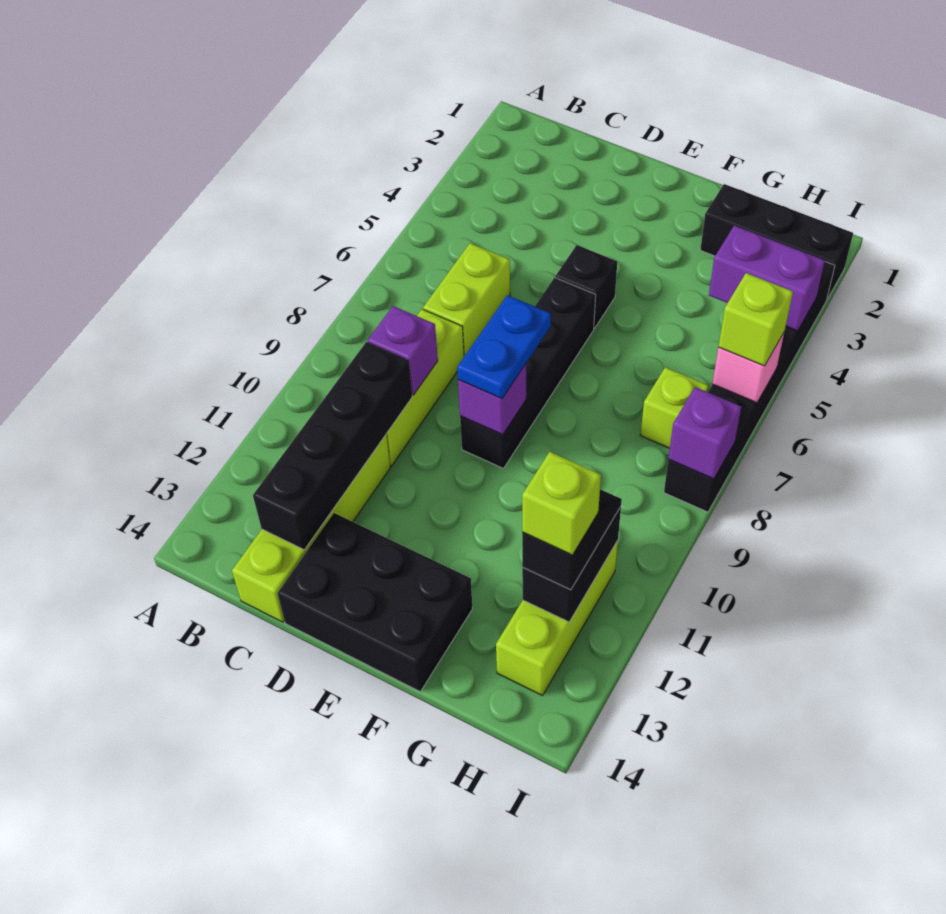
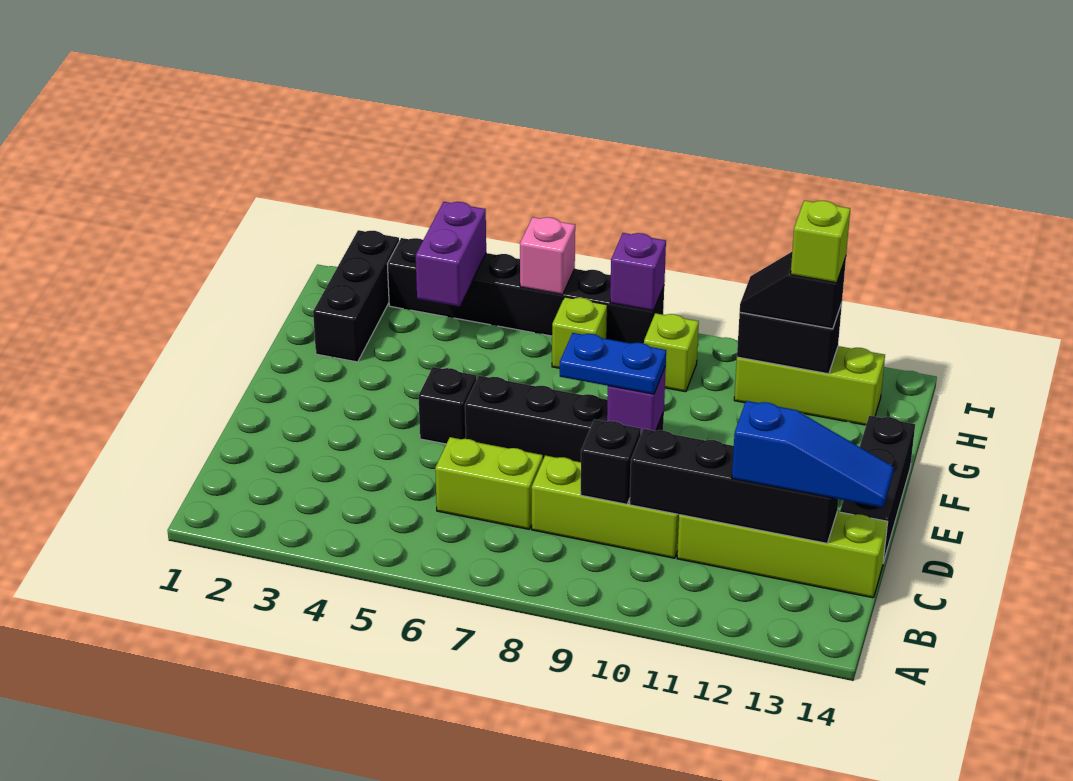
purple brick C9 level 2 -> black brick C9 level 2
none -> blue slope C12:C14 level 3 top 12
black brick D13:F14 level 1 -> black brick D14:F14 level 1
lime brick I6 level 3 -> lime brick H9 level 1

